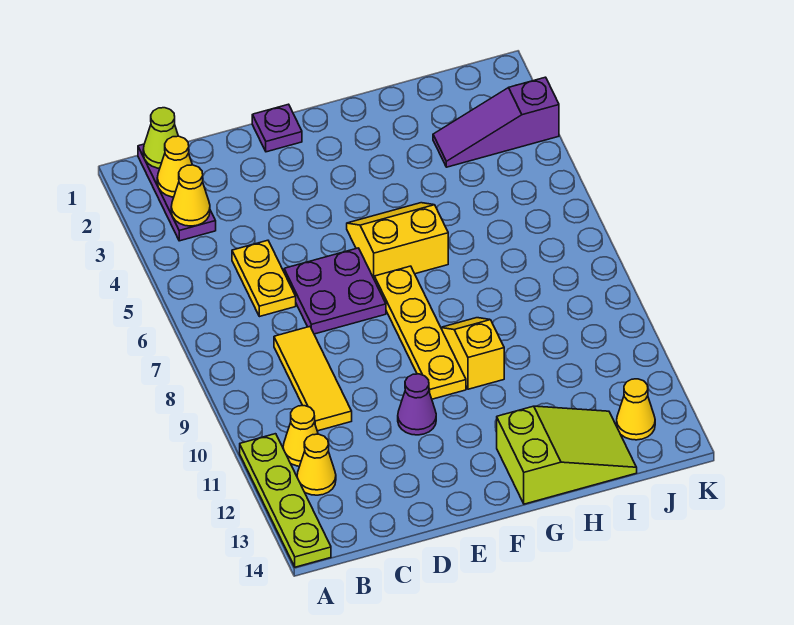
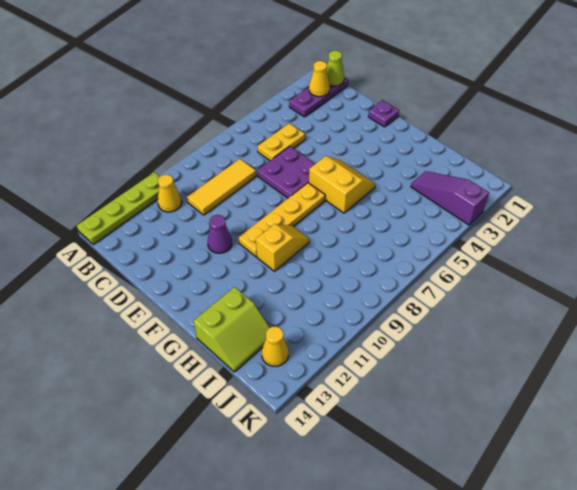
yellow cone B3 level 2 -> none
yellow cone B12 level 1 -> none
lime slope G13:I14 level 1 top G -> lime slope H13:I14 level 1 top H

